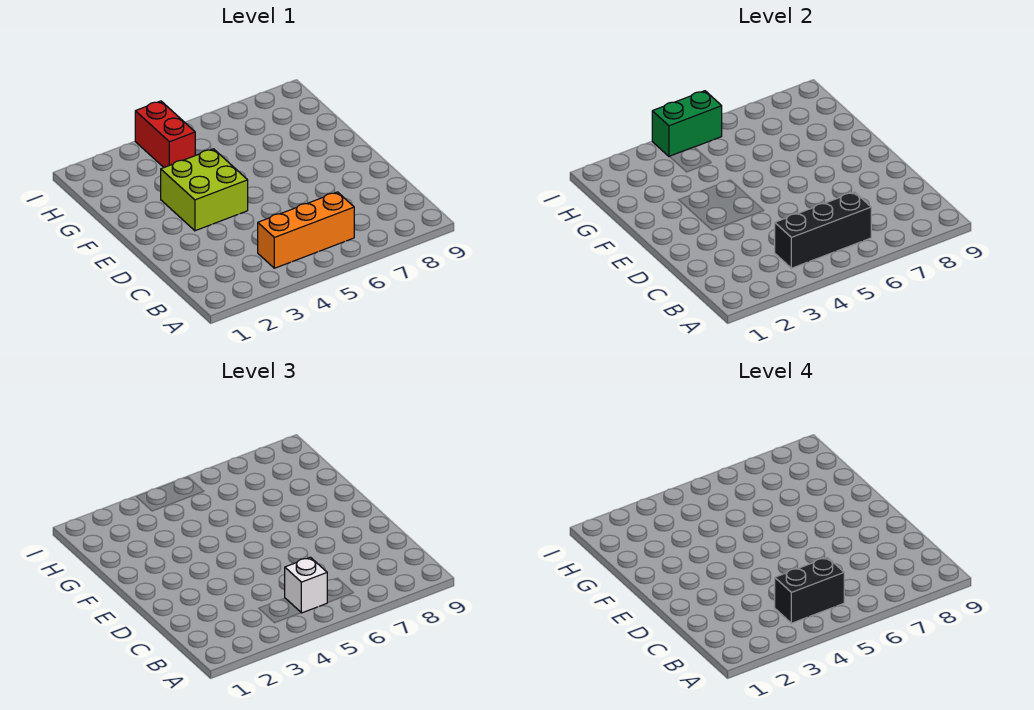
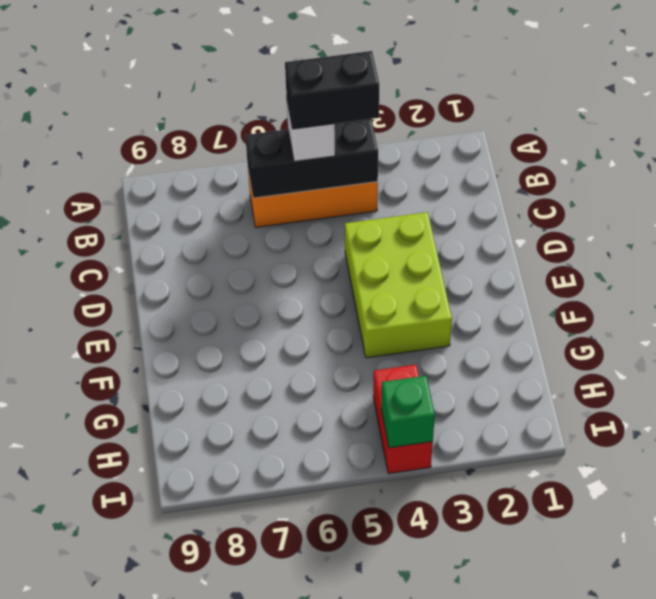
lime brick E3:F4 level 1 -> lime brick D3:F4 level 1
green brick I4:I5 level 2 -> green brick I4 level 2

